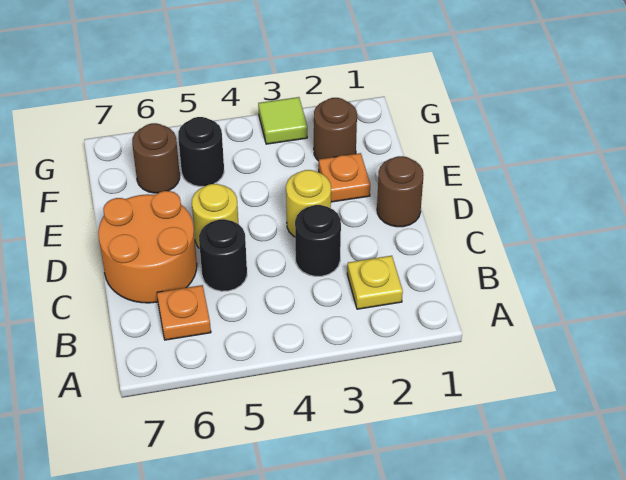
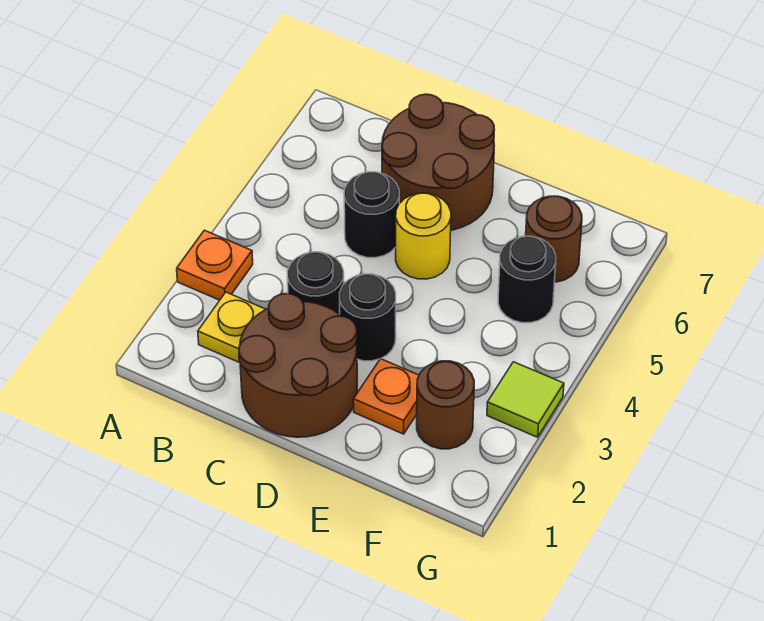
orange plate B6 level 1 -> orange plate A3 level 1
orange round brick C6:D7 level 1 -> brown round brick C6:D7 level 1
brown round brick D1 level 1 -> brown round brick C1:D2 level 1
yellow round brick D3 level 1 -> black round brick D3 level 1

